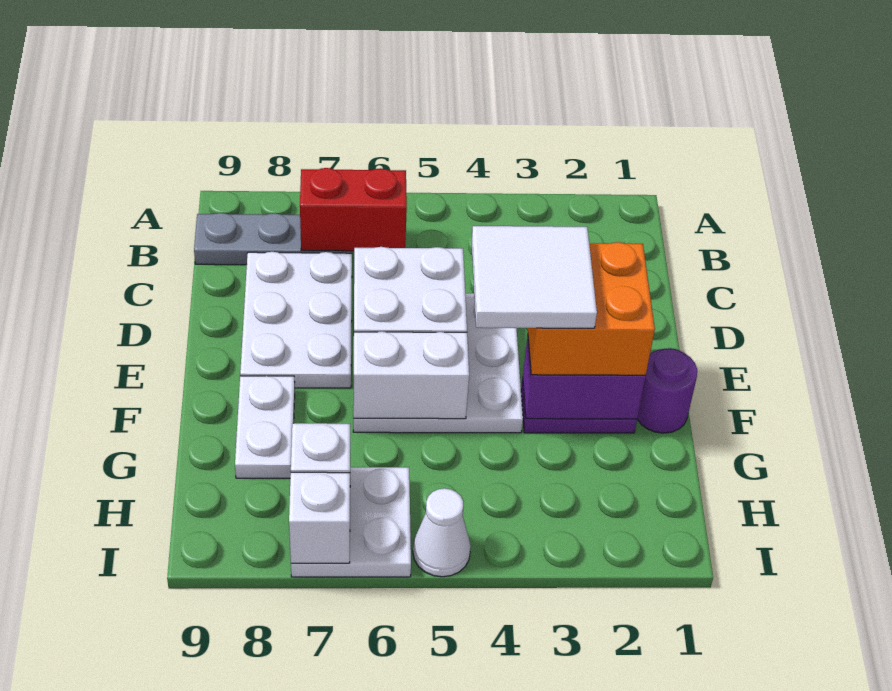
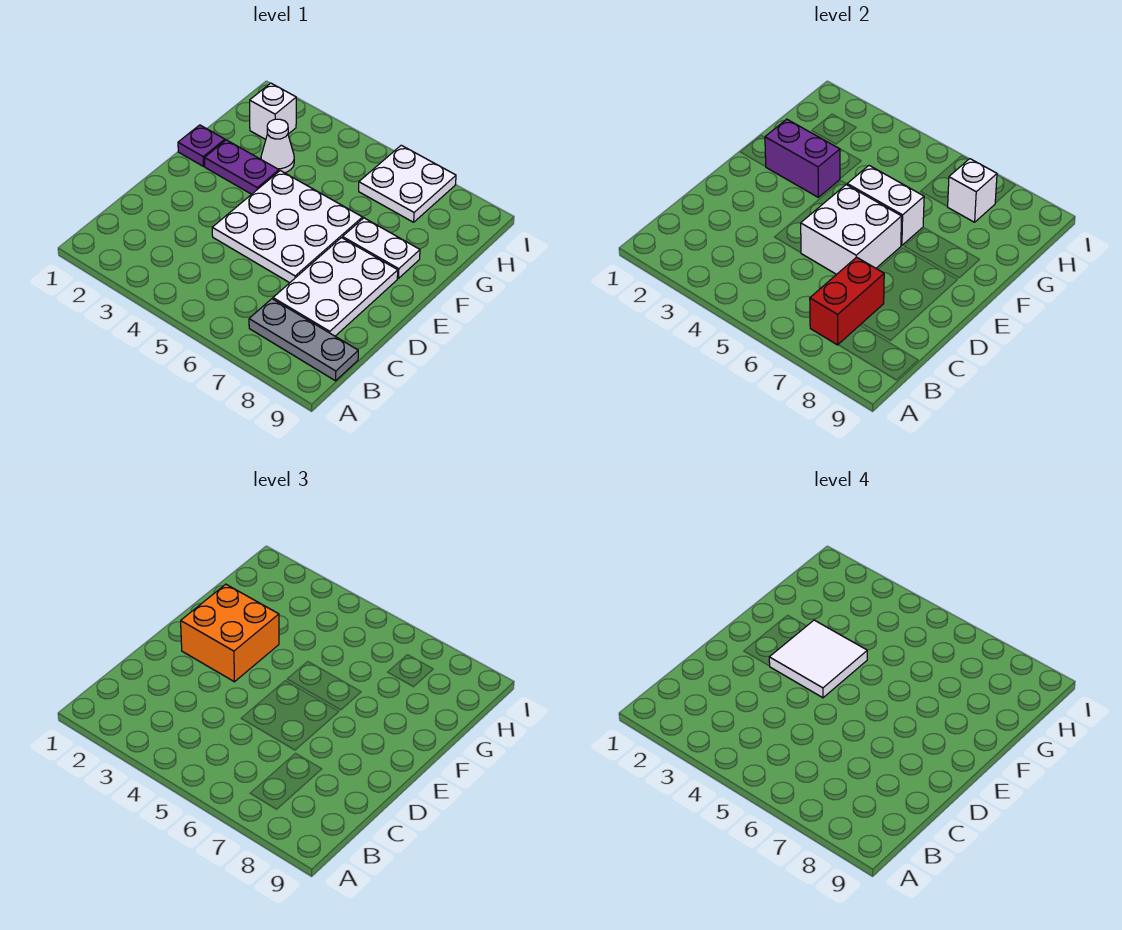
red brick B6:B7 level 2 -> red brick B7:C7 level 2
purple round brick F1 level 1 -> purple plate F1 level 1
white plate F8:G8 level 1 -> white plate F7:F8 level 1
white cone I5 level 1 -> white cone G3 level 1
white brick I7 level 2 -> white brick H2 level 1

